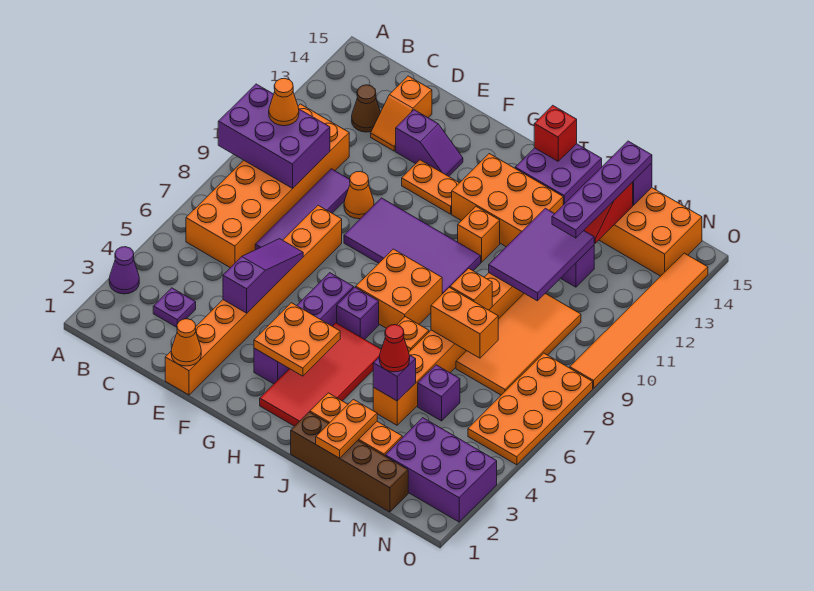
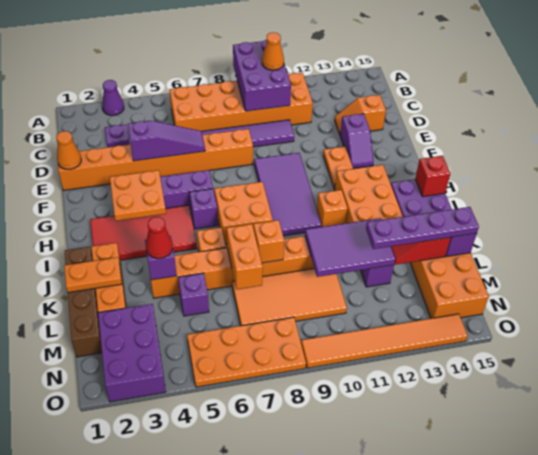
brown cone C13 level 1 -> none
orange cone E10 level 1 -> none

